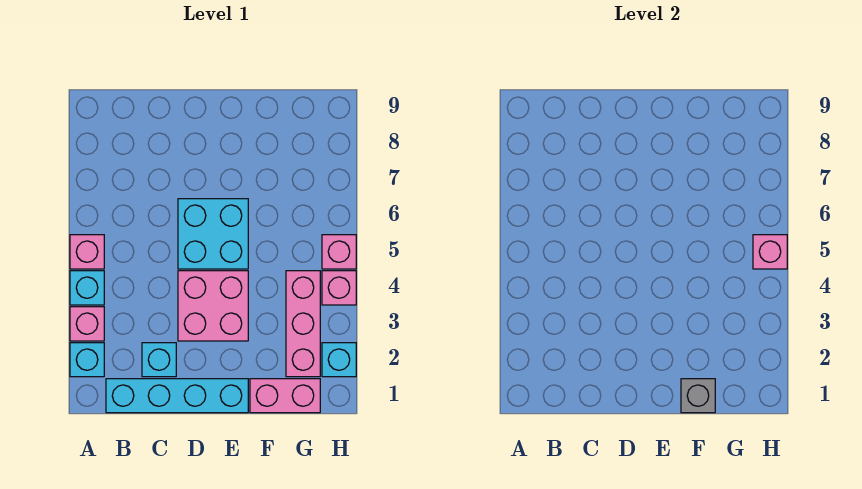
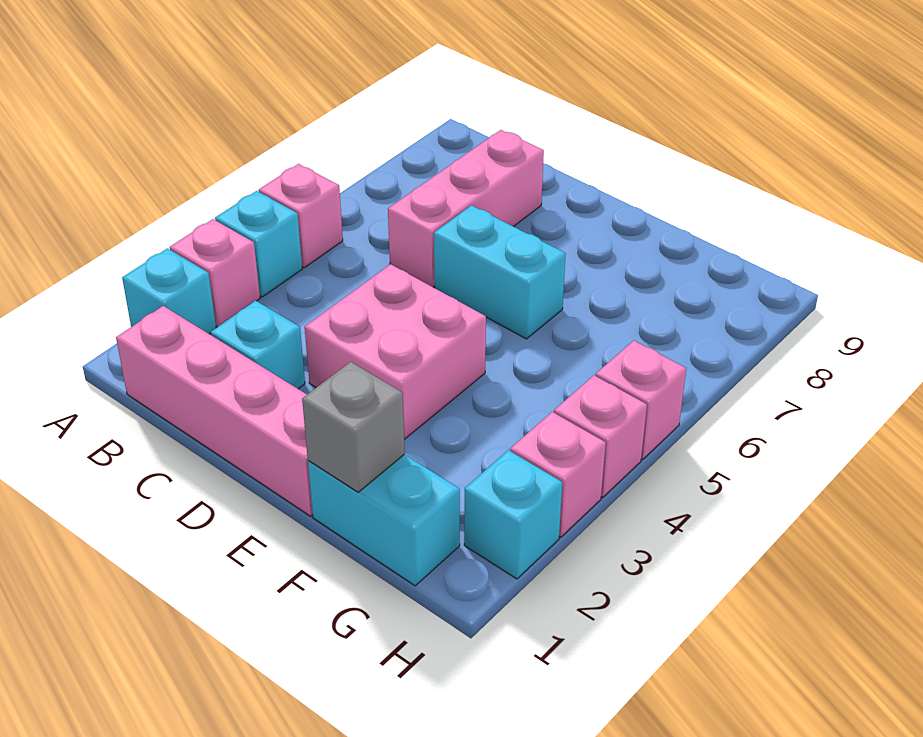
cyan brick B1:E1 level 1 -> pink brick B1:E1 level 1
cyan brick D5:E6 level 1 -> cyan brick D6:E6 level 1
pink brick F1:G1 level 1 -> cyan brick F1:G1 level 1
pink brick G2:G4 level 1 -> pink brick C6:C8 level 1
pink brick H5 level 2 -> pink brick H3 level 1

